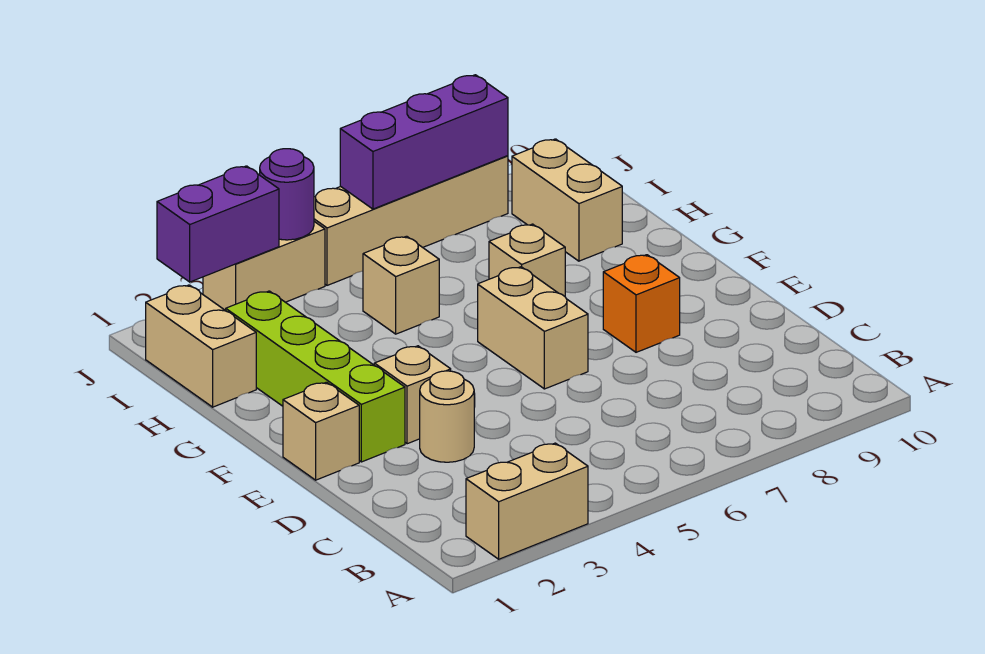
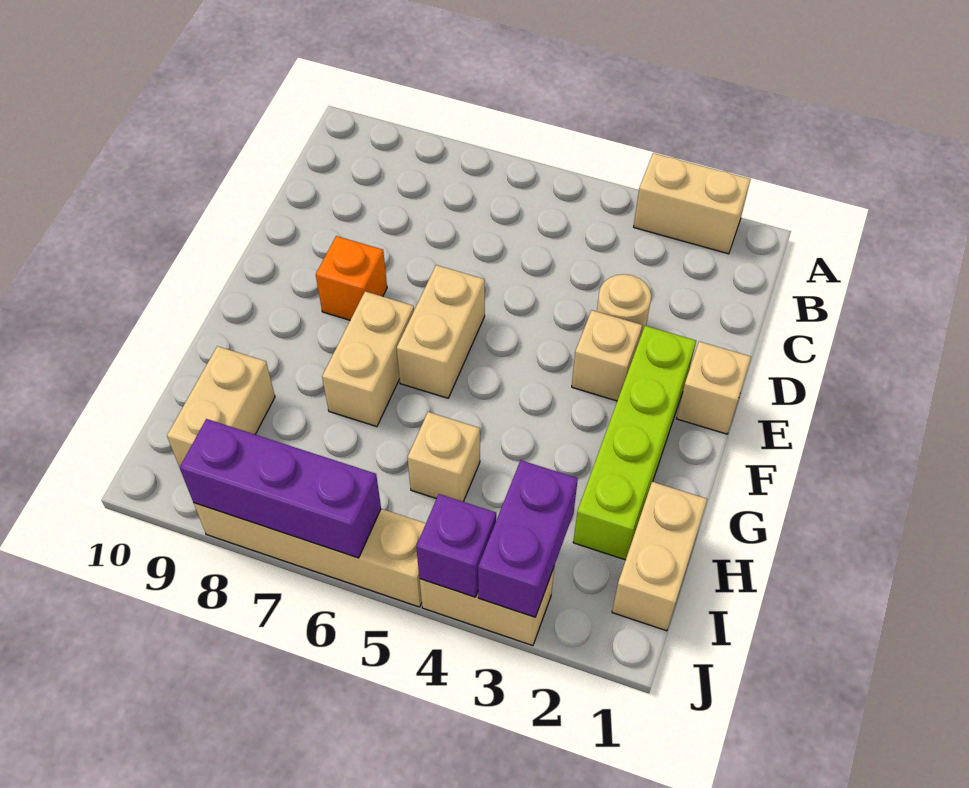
tan brick G7 level 1 -> tan brick F7:G7 level 1
purple brick J2:J3 level 2 -> purple brick I3:J3 level 2
purple round brick J4 level 2 -> purple brick J4 level 2

